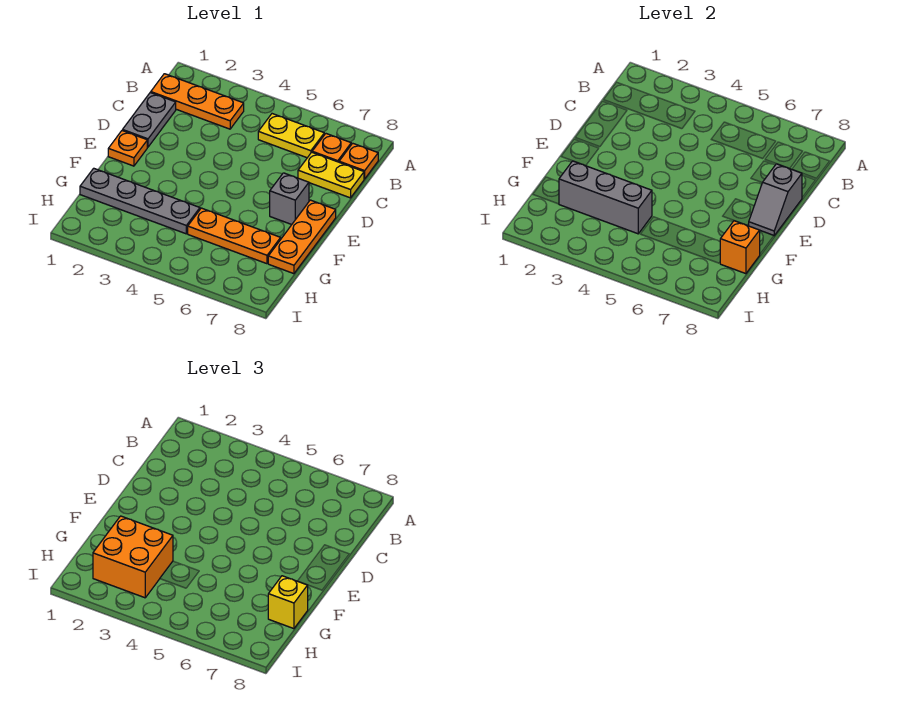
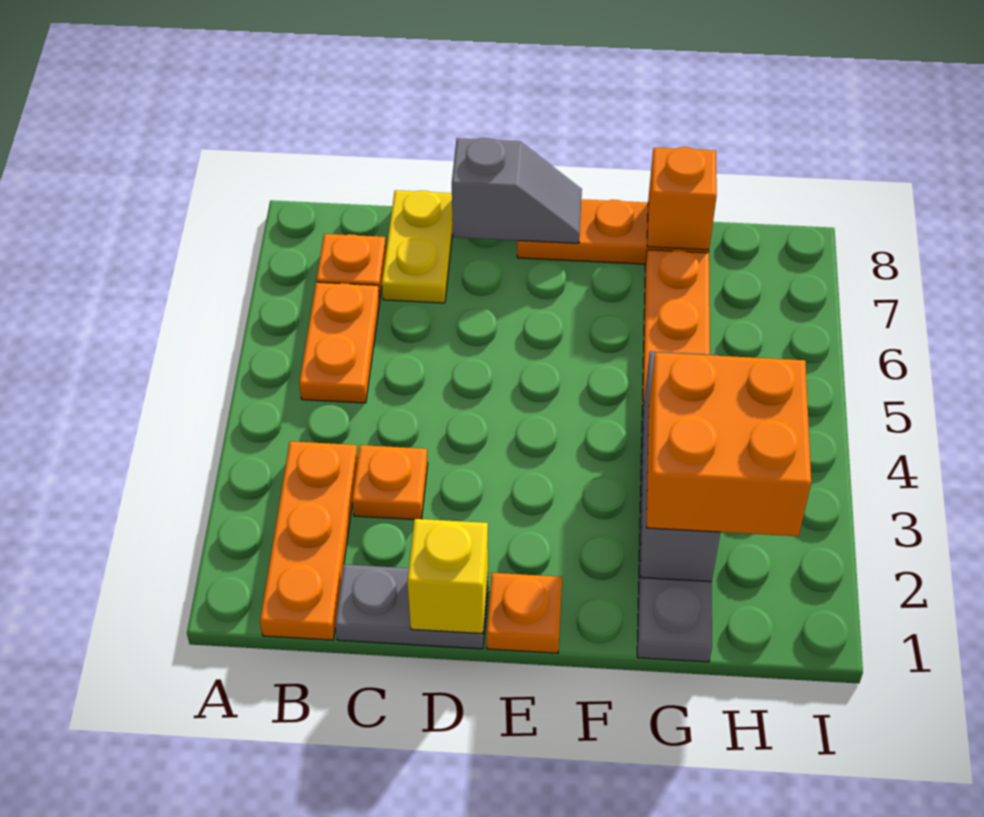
yellow plate B5:B6 level 1 -> orange plate B5:B6 level 1
orange plate B8 level 1 -> orange plate C3 level 1
grey brick E7 level 1 -> none
yellow brick G8 level 3 -> yellow brick D1 level 2

